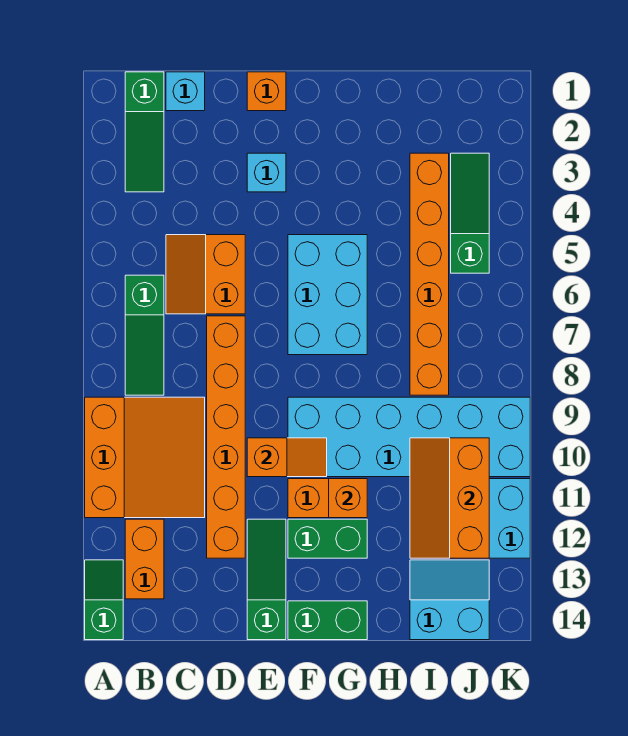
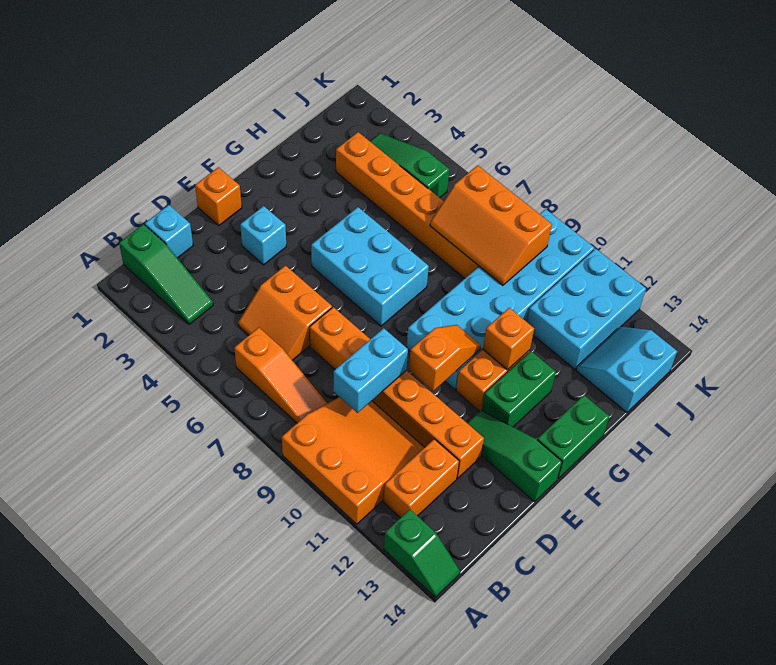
green slope A13:A14 level 1 top 14 -> green slope A13:A14 level 1 top 13
green slope B6:B8 level 1 top 6 -> orange slope B6:B8 level 1 top 6
orange brick B12:B13 level 1 -> orange brick B12:C12 level 1
none -> cyan brick C9:D9 level 2
orange slope I10:J12 level 2 top J -> orange slope I7:J9 level 2 top J

